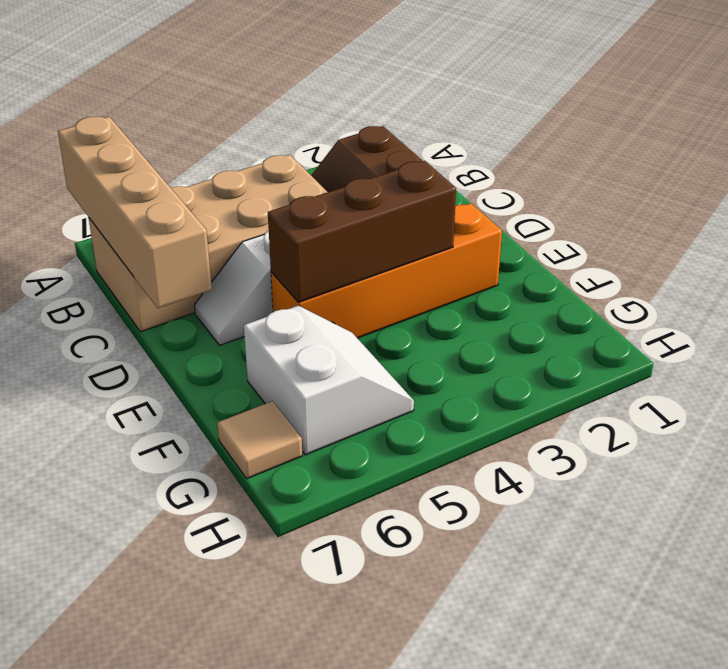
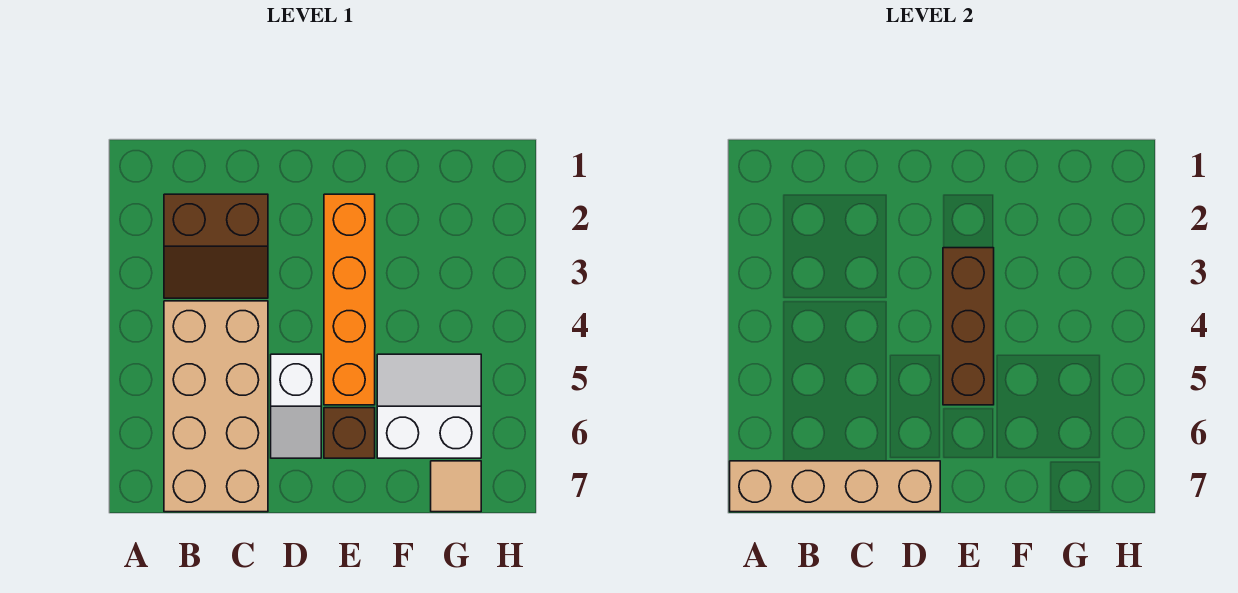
none -> brown brick E6 level 1

